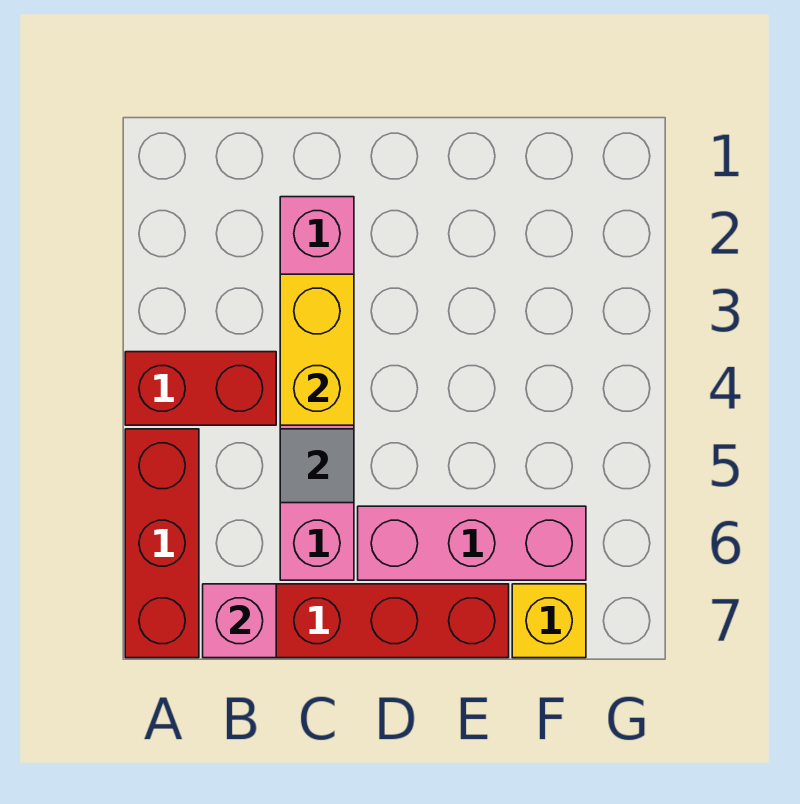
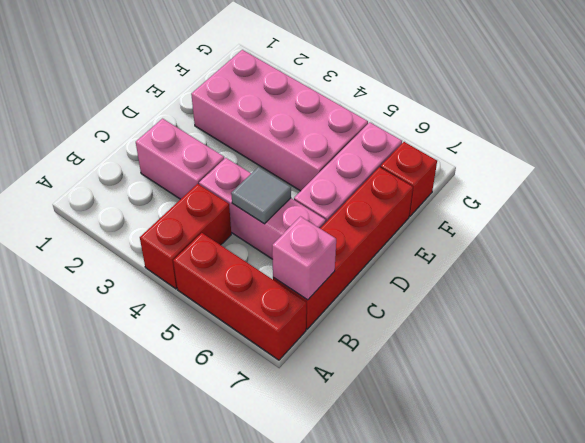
yellow brick C3:C4 level 2 -> none
none -> pink brick E2:F5 level 1
yellow brick F7 level 1 -> red brick F7 level 1

